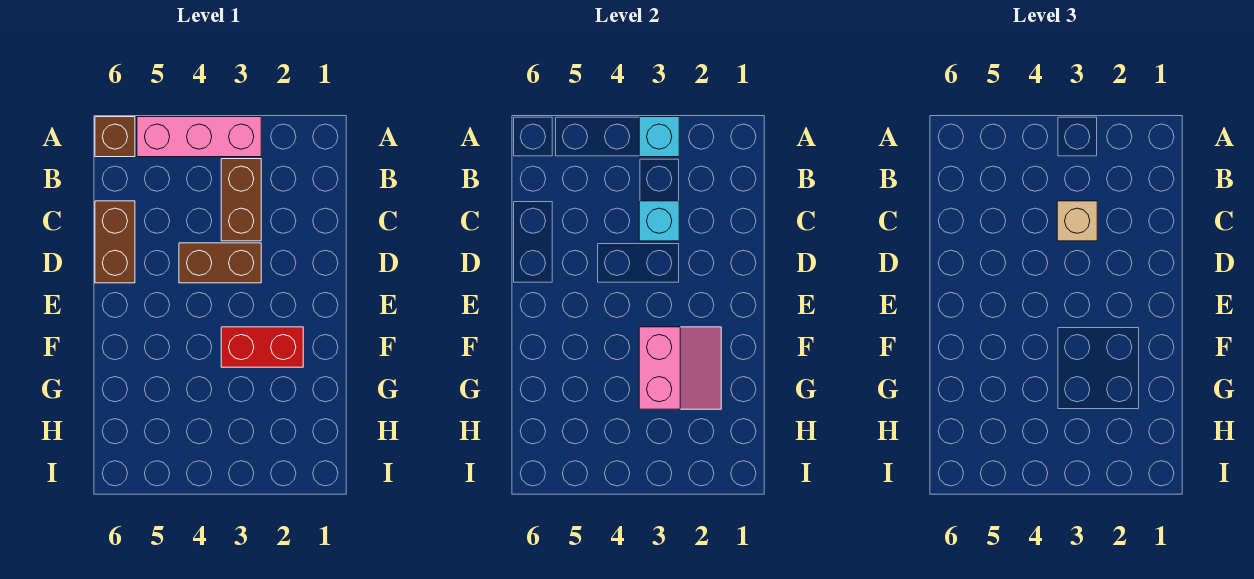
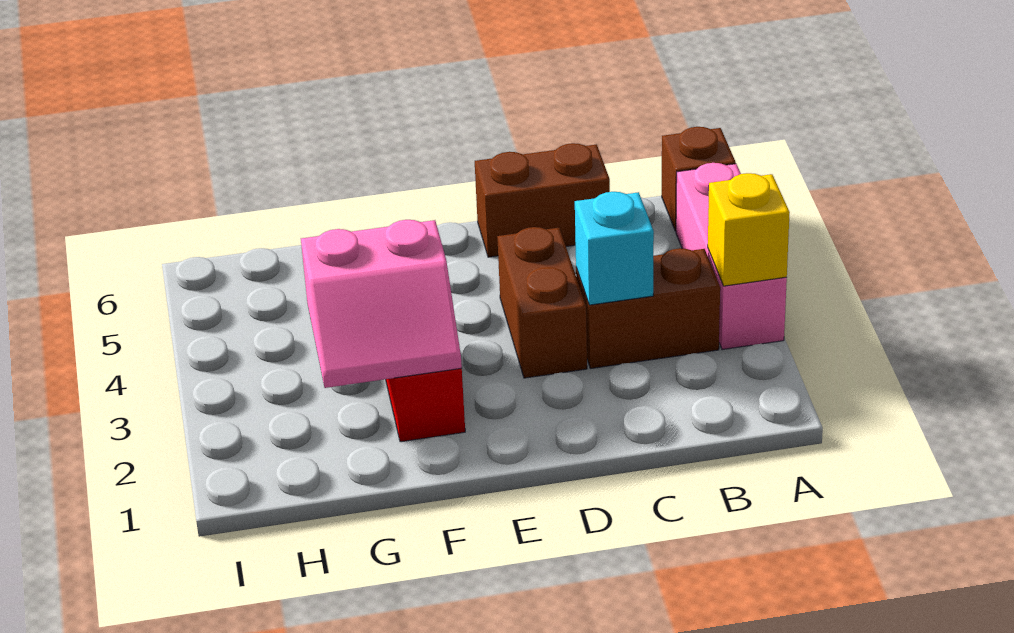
cyan brick A3 level 2 -> yellow brick A3 level 2
tan brick C3 level 3 -> none

